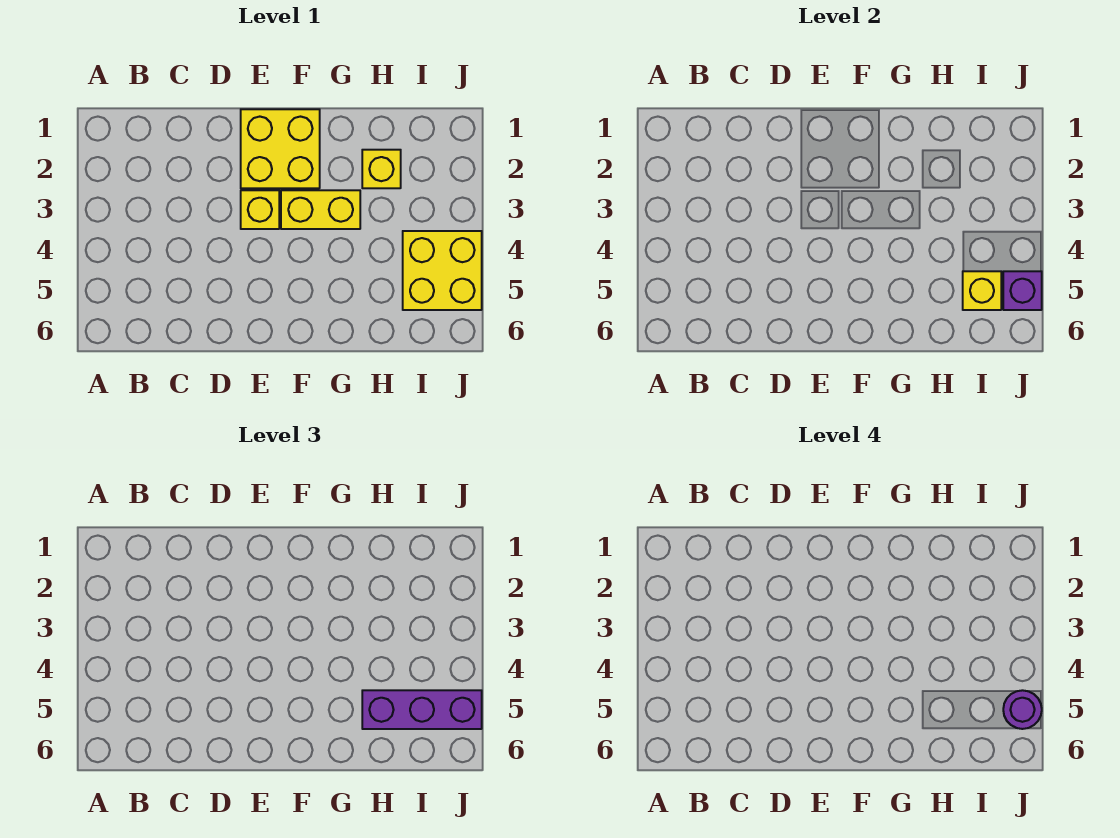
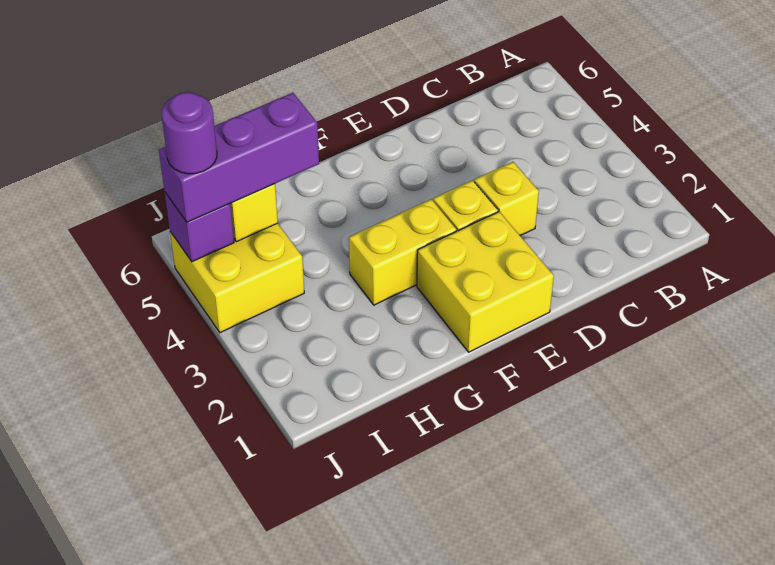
yellow brick H2 level 1 -> yellow brick D3 level 1

